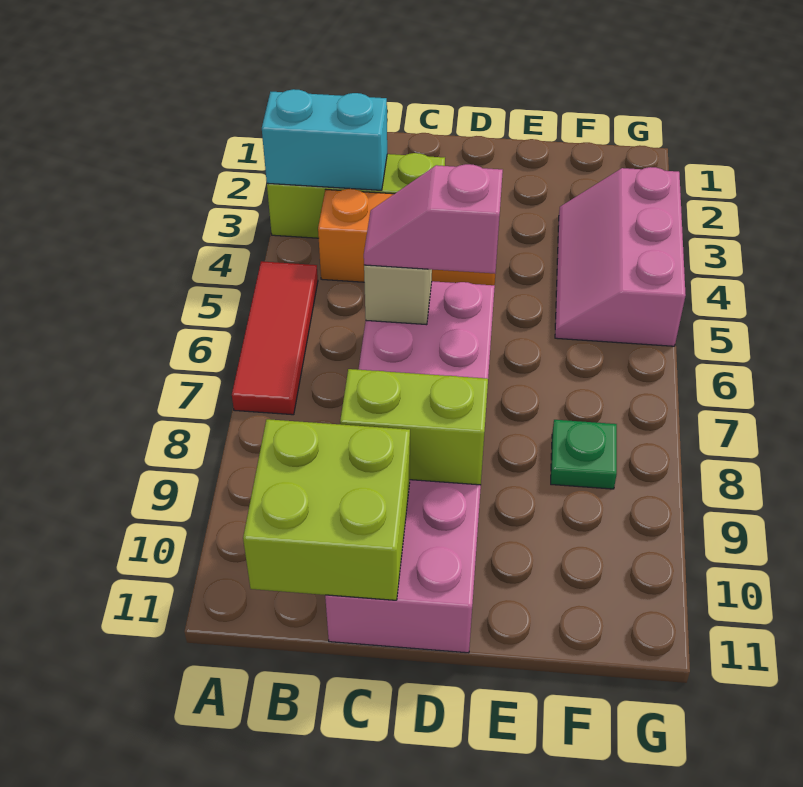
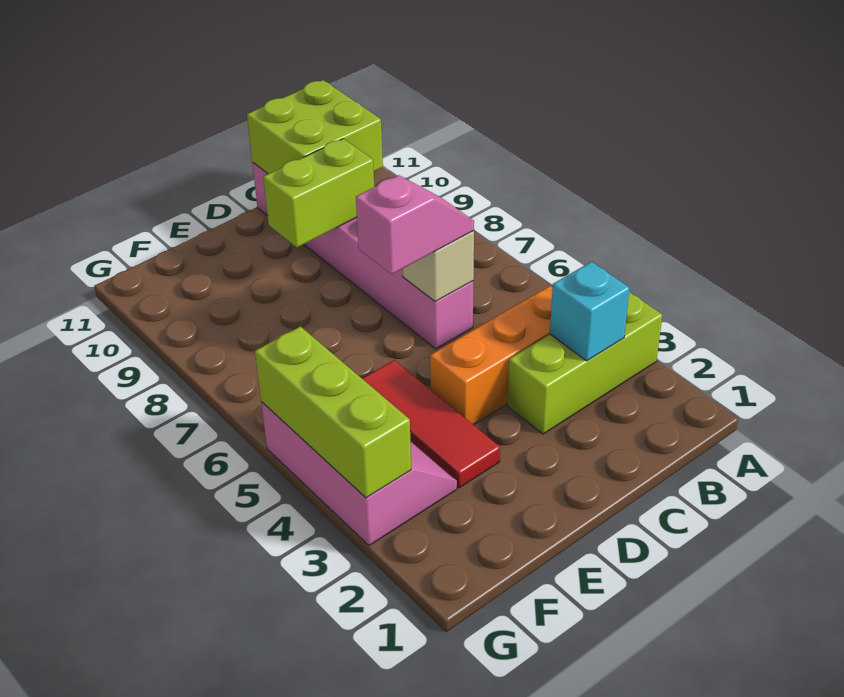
cyan brick A3:B3 level 2 -> cyan brick B3 level 2
red tile A5:A7 level 1 -> red tile E3:E5 level 1
pink brick C6:D11 level 1 -> pink brick C6:C11 level 1
green plate F8 level 1 -> none
none -> lime brick G3:G5 level 2

